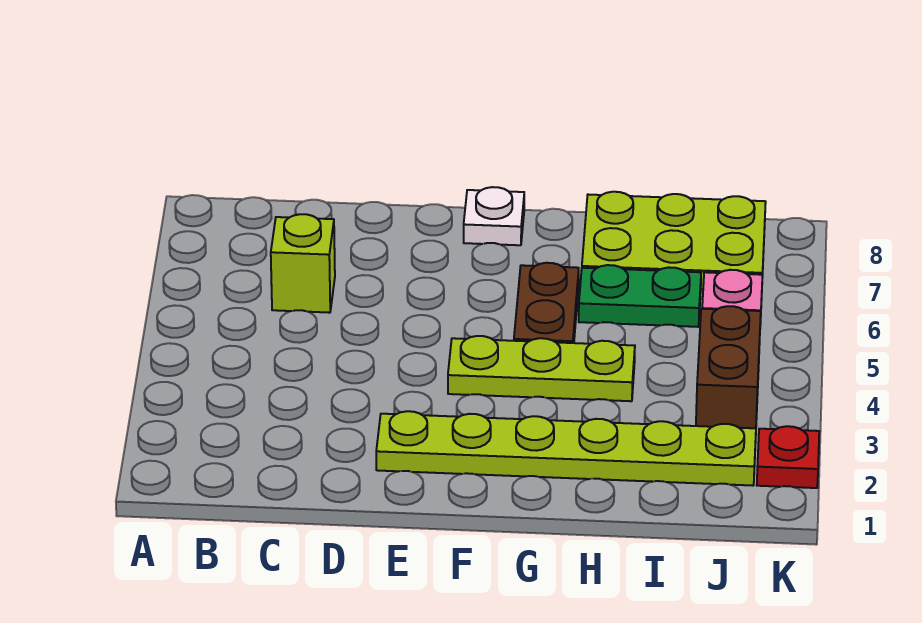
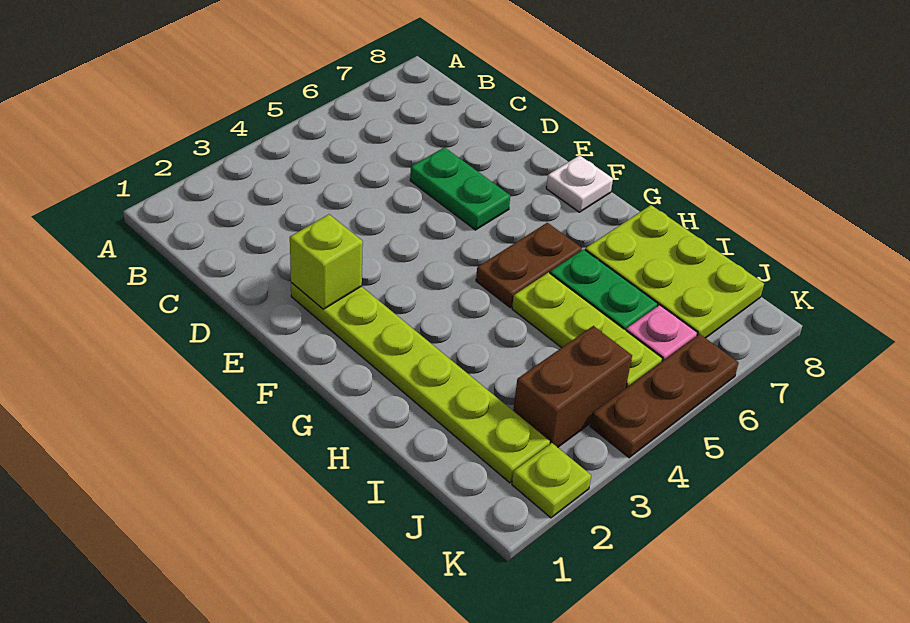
lime brick C6 level 1 -> lime brick E2 level 2
none -> green plate D6:E6 level 1
lime plate F4:H4 level 1 -> lime plate H5:J5 level 1
red plate K2 level 1 -> lime plate K2 level 1
none -> brown plate K4:K6 level 1

